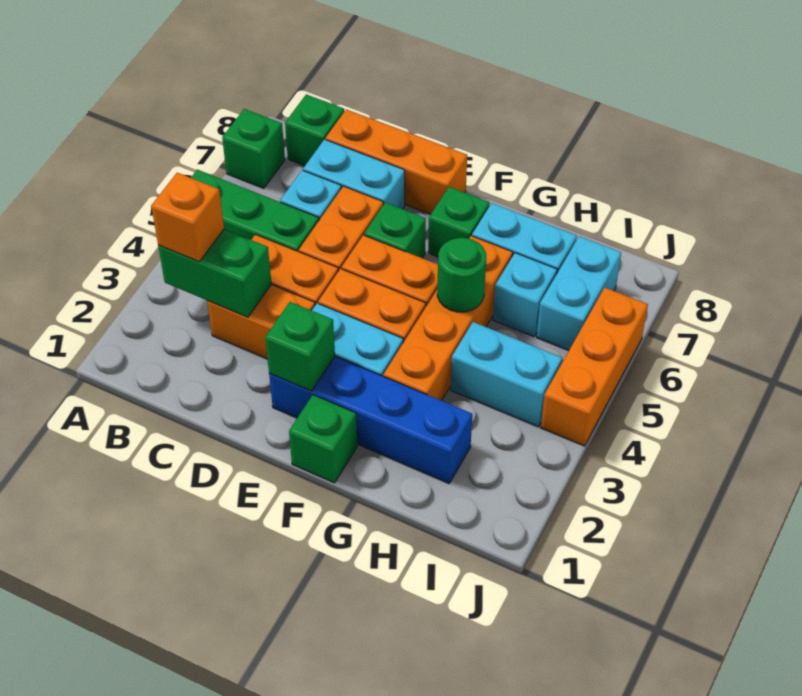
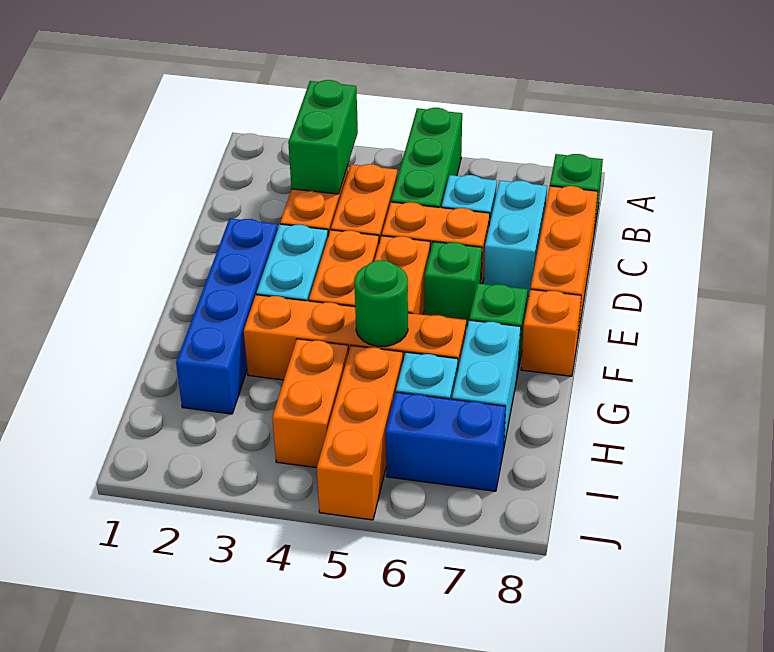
green brick A7 level 1 -> none
orange brick B3 level 3 -> orange brick F8 level 1
green brick E2 level 2 -> none
green brick F1 level 1 -> none
cyan brick H4:I4 level 1 -> orange brick H4:I4 level 1
cyan brick I6:I7 level 1 -> blue brick I6:I7 level 1
orange brick J4:J6 level 1 -> orange brick H5:J5 level 1

